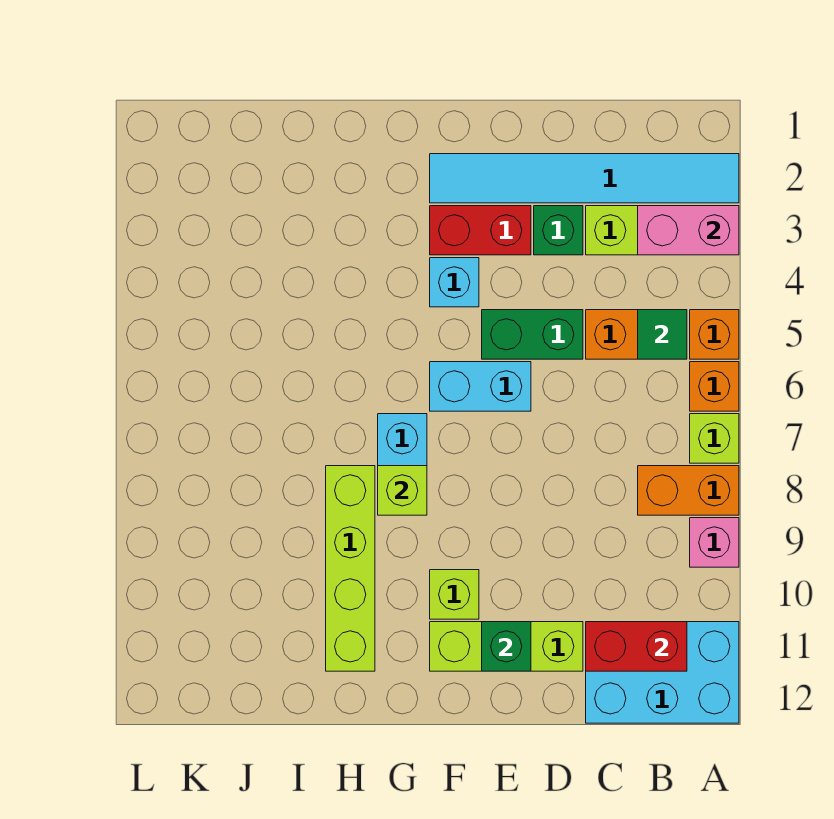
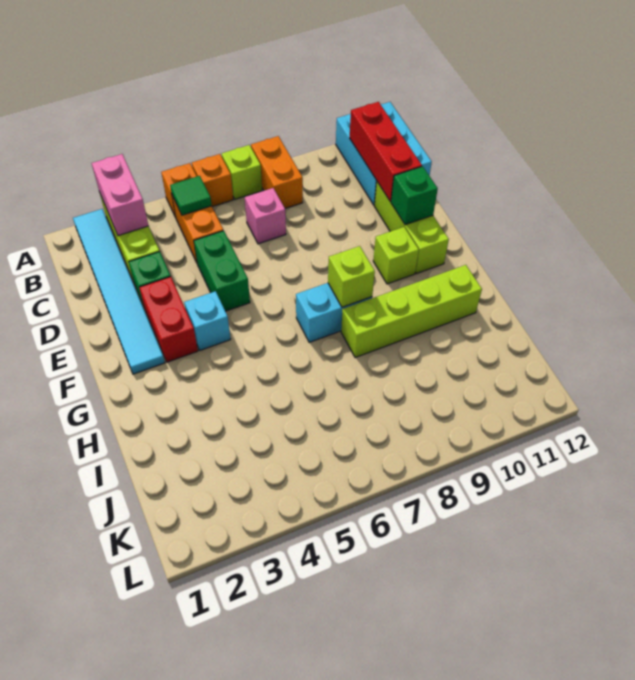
pink brick A9 level 1 -> pink brick C7 level 1
red brick B11:C11 level 2 -> red brick B11:D11 level 2
cyan brick E6:F6 level 1 -> none

